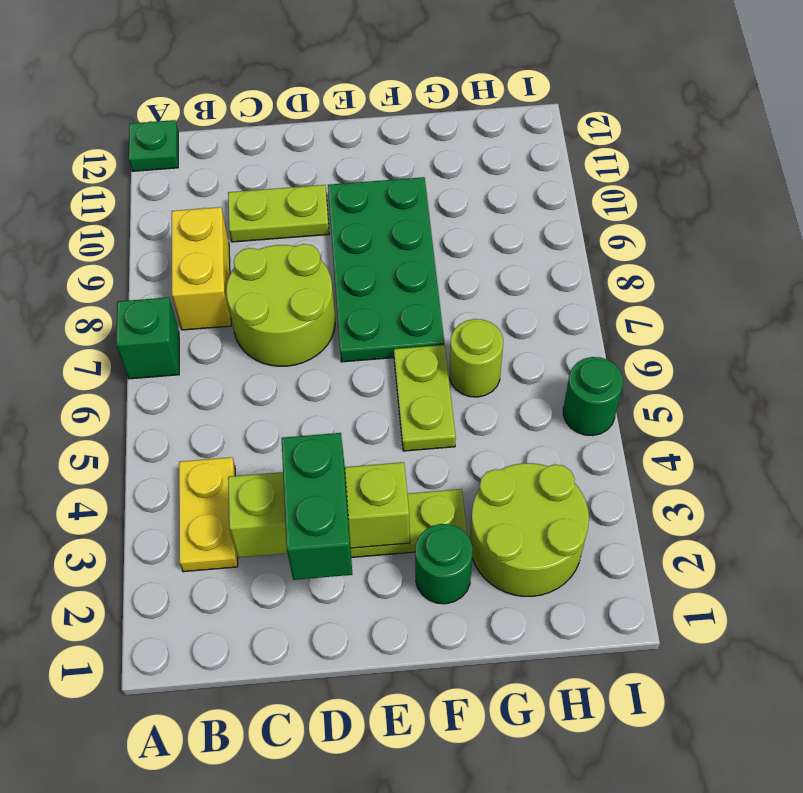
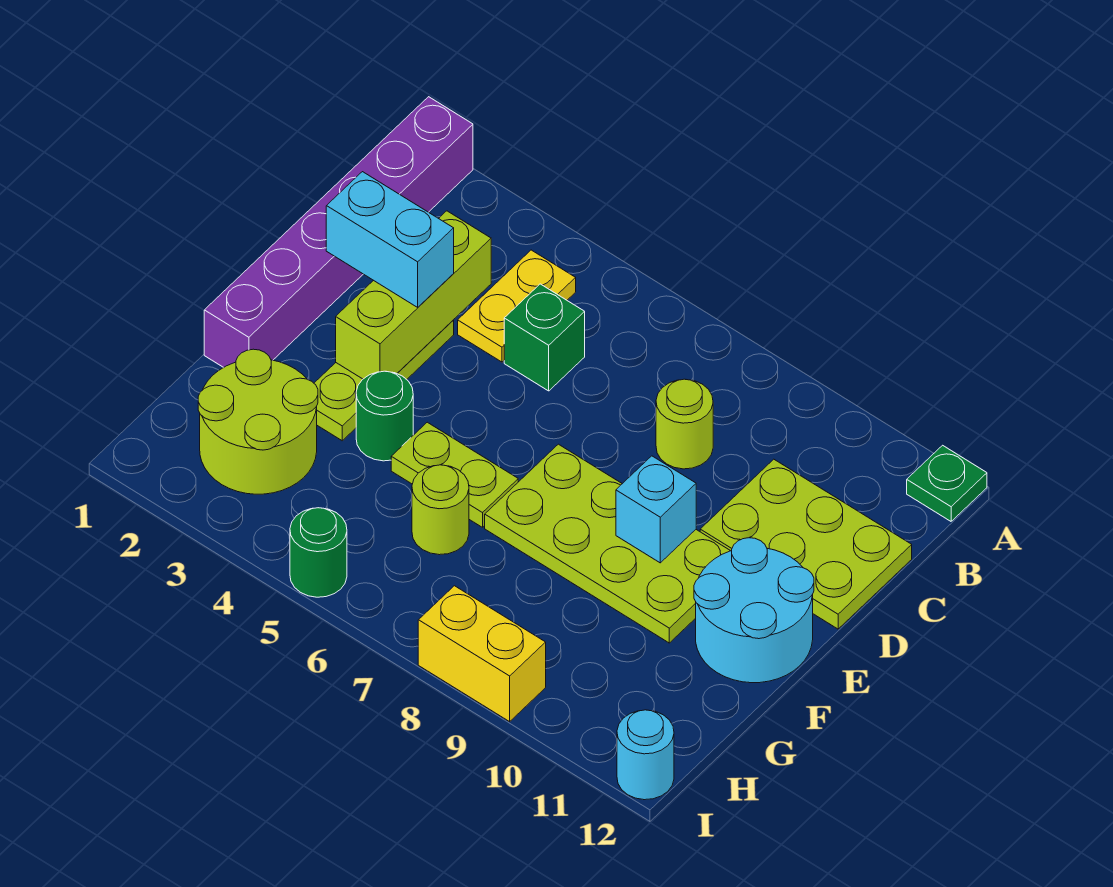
none -> purple brick A1:F1 level 1
green brick A7 level 1 -> green brick C5 level 1
yellow plate B3:B4 level 1 -> yellow plate B4:C4 level 1
yellow brick B8:B9 level 1 -> yellow brick I8:I9 level 1
lime round brick C7:D8 level 1 -> lime round brick C8 level 1
lime plate C10:D10 level 1 -> lime plate C10:D12 level 1
green brick D2:D3 level 3 -> cyan brick D2:D3 level 3
green plate E7:F10 level 1 -> lime plate E7:F10 level 1
none -> cyan brick E9 level 2
none -> cyan round brick E11:F12 level 1
green round brick F2 level 1 -> green round brick F4 level 1
none -> cyan round brick I12 level 1

